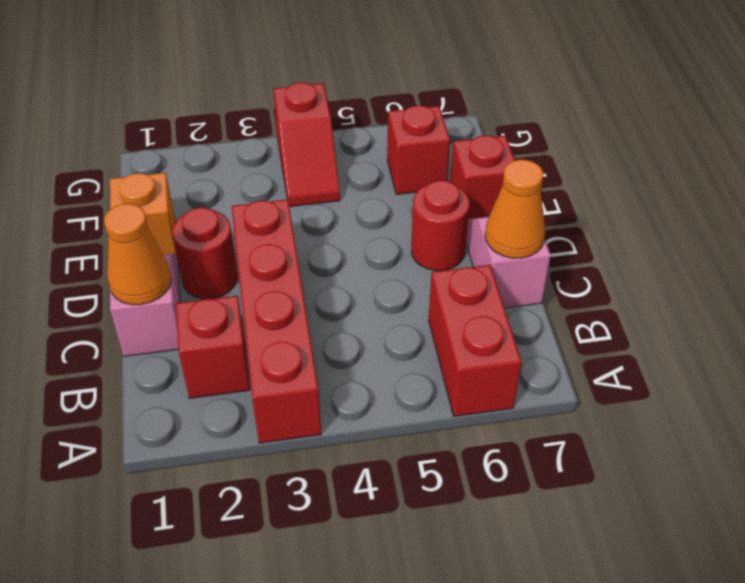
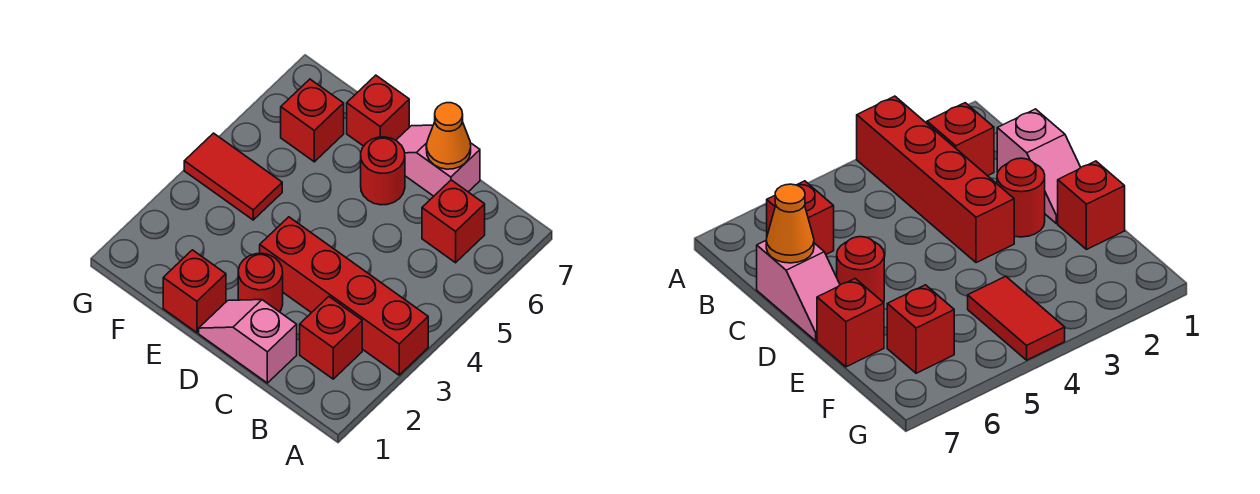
red brick A6:B6 level 1 -> red brick B6 level 1
orange cone C1 level 2 -> none
orange brick E1 level 1 -> red brick E1 level 1
red slope F4:G4 level 1 top G -> red tile F4:G4 level 1

